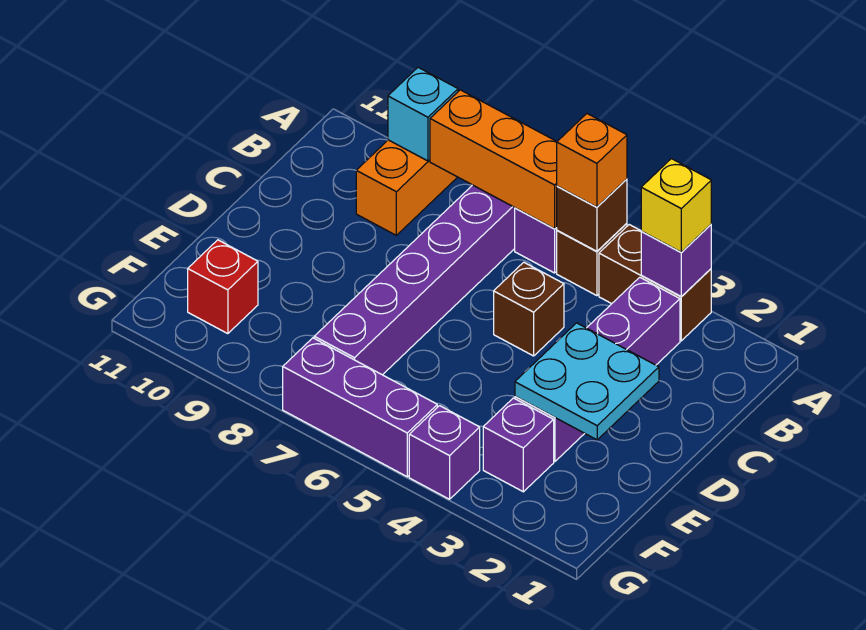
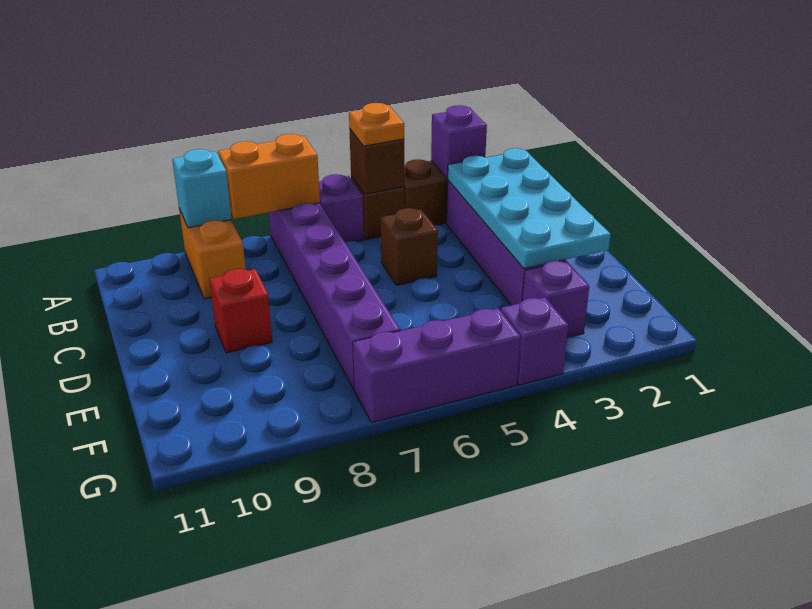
yellow brick A3 level 3 -> none
orange brick A5 level 3 -> orange plate A5 level 3
orange brick A6:A8 level 2 -> orange brick A7:A8 level 2
cyan plate D2:E3 level 2 -> cyan plate B2:E3 level 2
red brick F10 level 1 -> red brick D9 level 1

